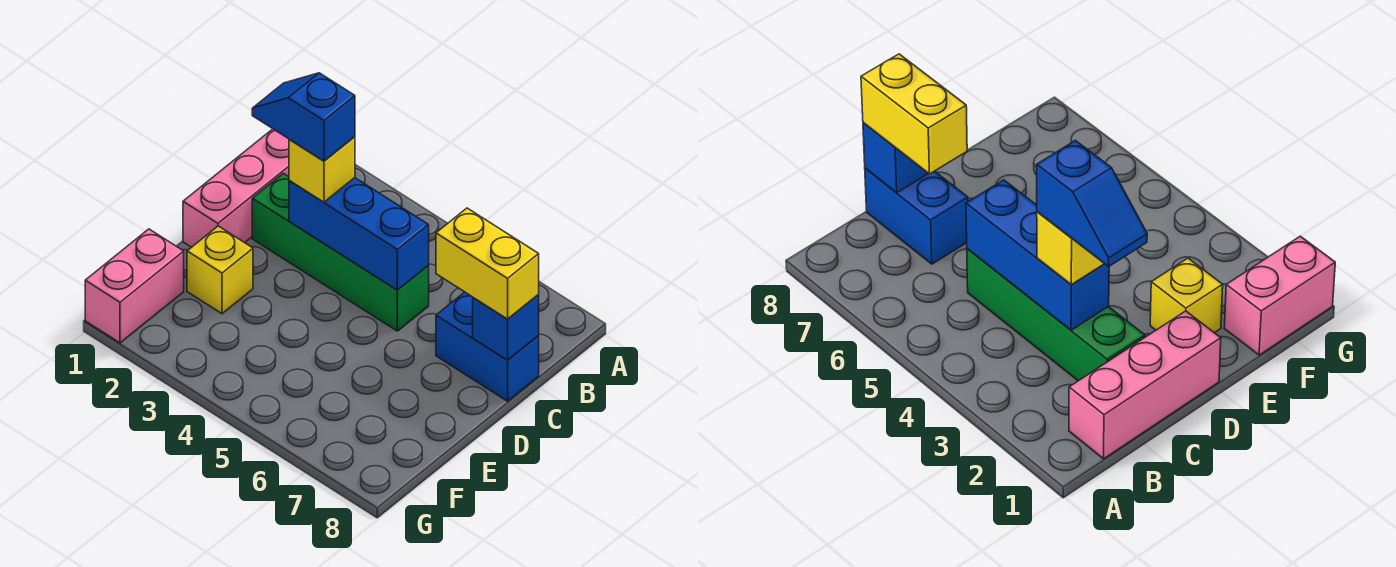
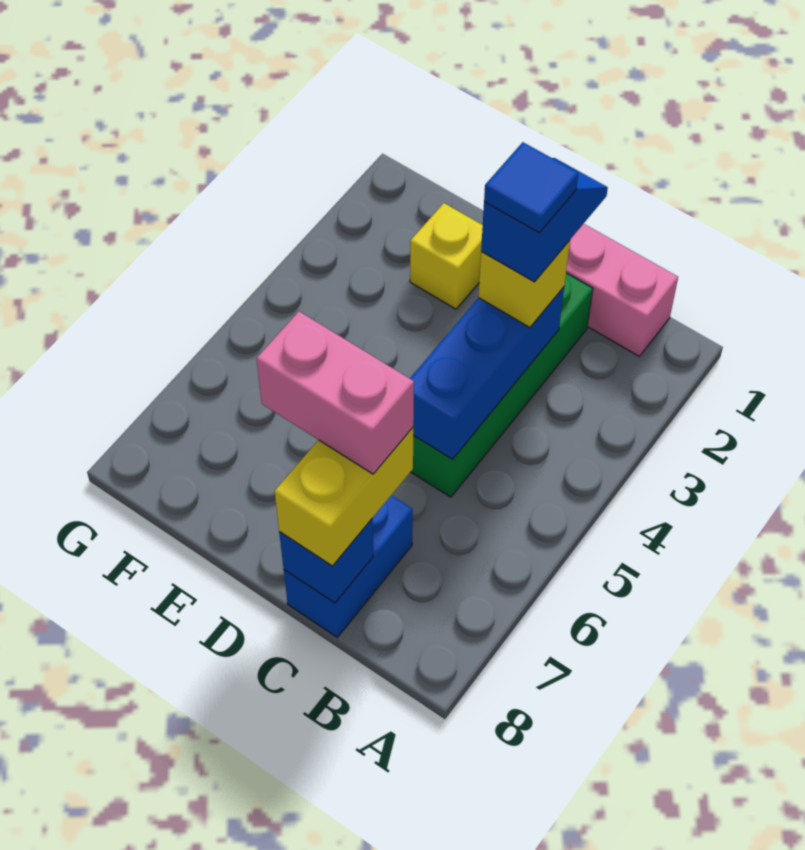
none -> blue tile C3 level 5
pink brick F1:G1 level 1 -> pink brick C7:D7 level 4

